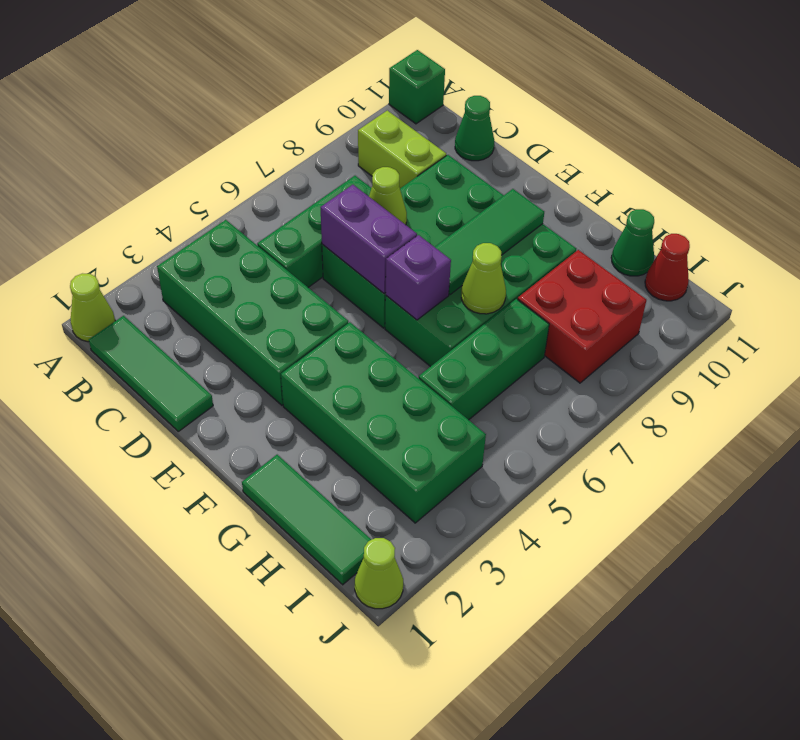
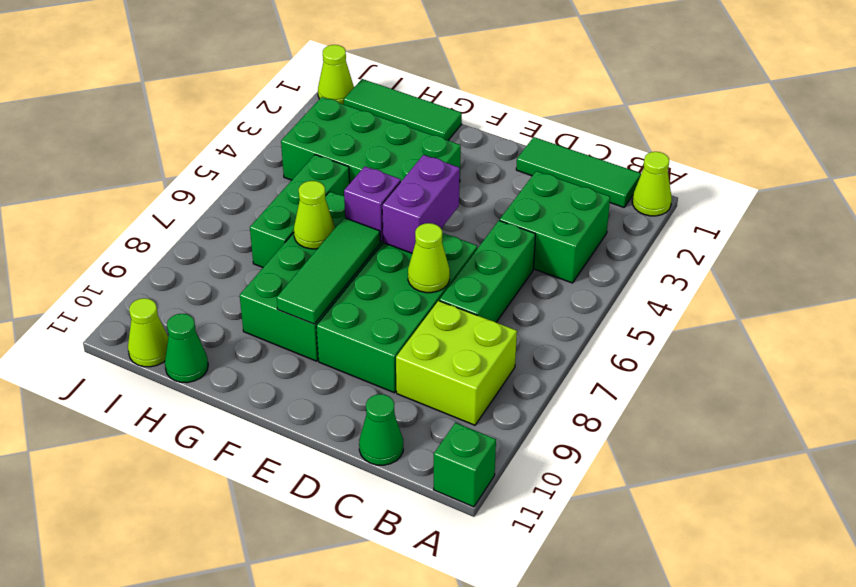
green brick B3:E4 level 1 -> green brick B3:C4 level 1
lime brick B9:C9 level 1 -> lime brick B8:C9 level 1
purple brick D6:E6 level 2 -> purple brick E5:E6 level 2
red brick H8:I9 level 1 -> none
red cone I11 level 1 -> lime cone I11 level 1

